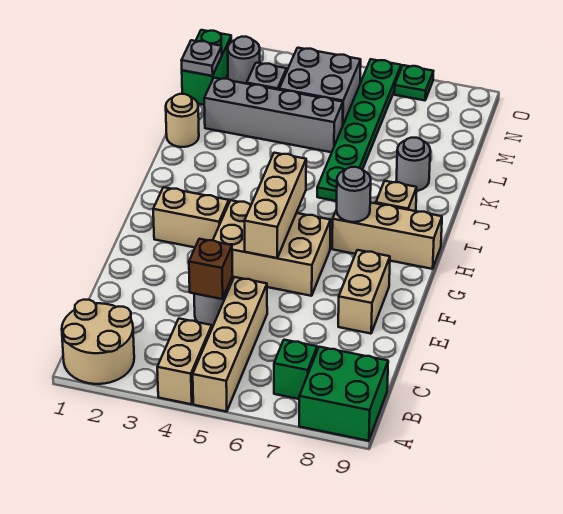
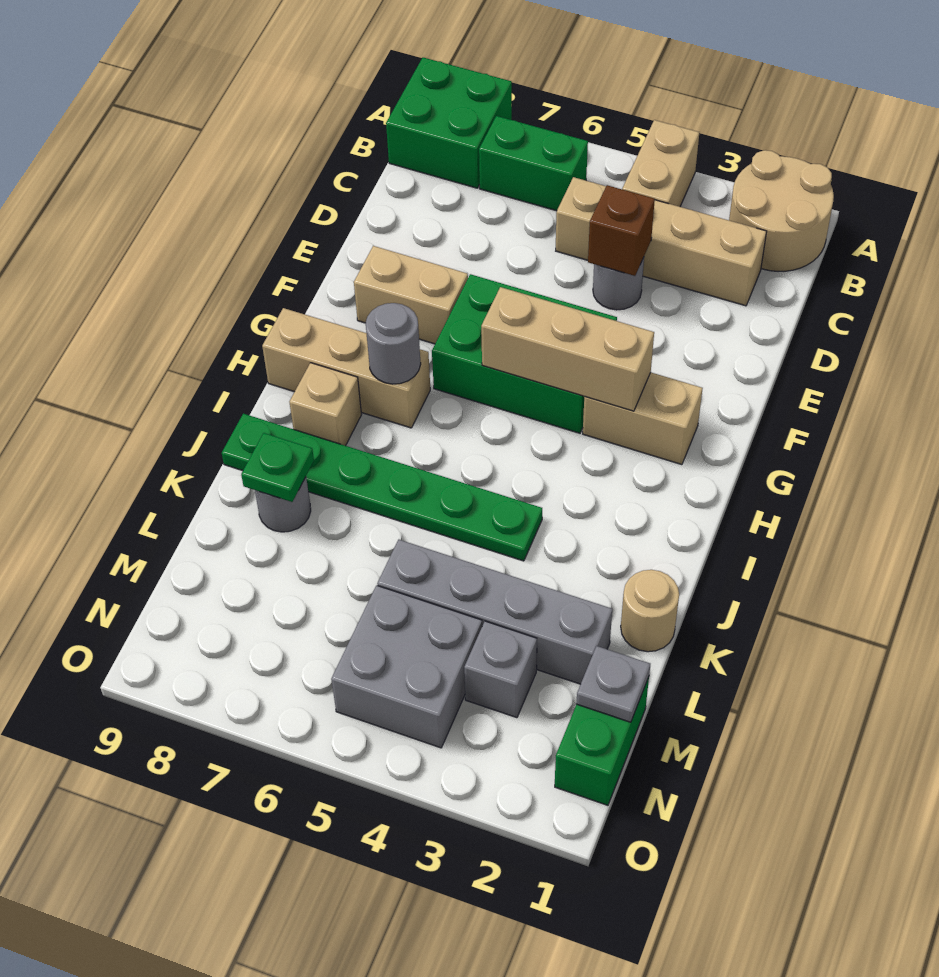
tan brick A5:D5 level 1 -> tan brick C2:C5 level 1
green brick B7 level 1 -> green brick B6:B7 level 1
tan brick E8:F8 level 1 -> tan brick F7:F8 level 1
tan brick F4:G6 level 1 -> green brick F4:G6 level 1
tan brick F5:H5 level 2 -> tan brick G3:G5 level 2
green plate J6:O6 level 1 -> green plate J4:J9 level 1
grey round brick N2 level 1 -> none
green plate O7 level 1 -> green plate K8 level 2

